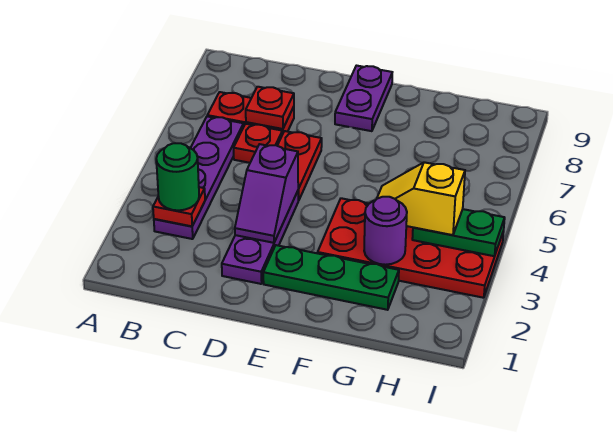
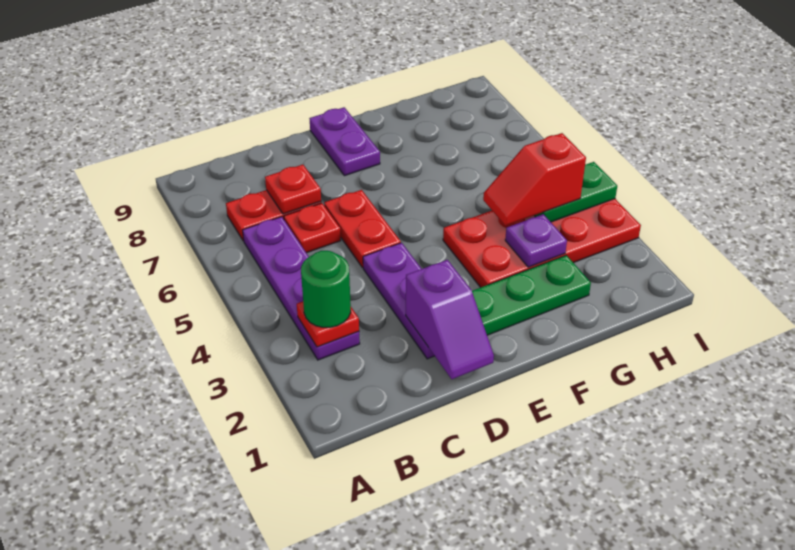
purple slope D3:D4 level 2 top 4 -> purple slope D1:D2 level 2 top 2
purple round brick G3 level 2 -> purple plate G3 level 2
yellow slope G4:H4 level 3 top H -> red slope G4:H4 level 3 top H

